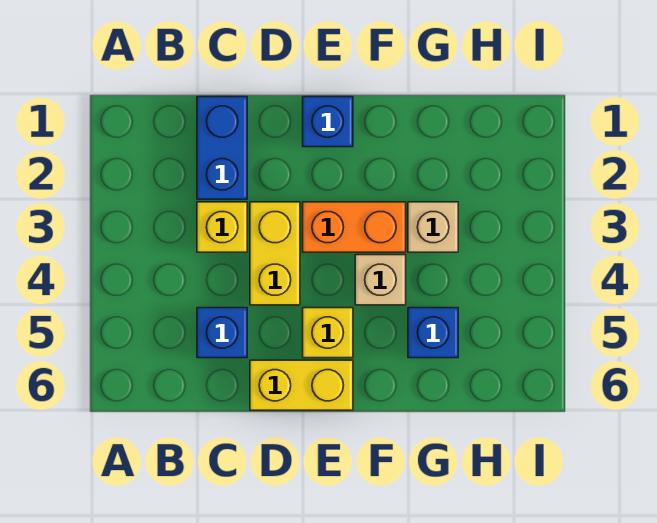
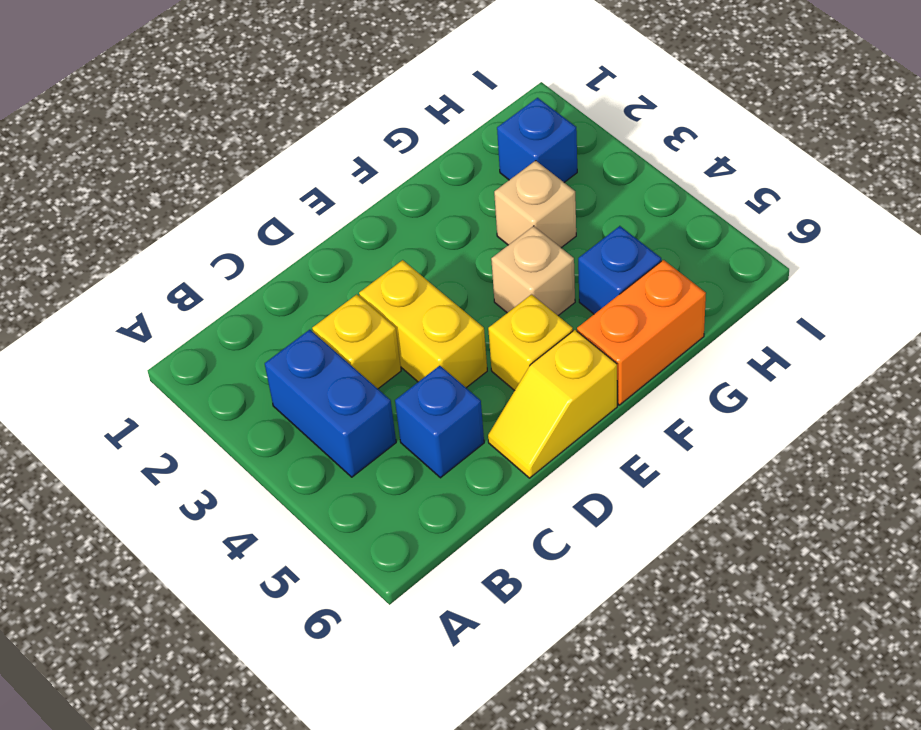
blue brick C1:C2 level 1 -> blue brick B3:B4 level 1
yellow brick D6:E6 level 1 -> yellow slope D6:E6 level 1 top E
blue brick E1 level 1 -> blue brick H2 level 1
orange brick E3:F3 level 1 -> orange brick F6:G6 level 1

